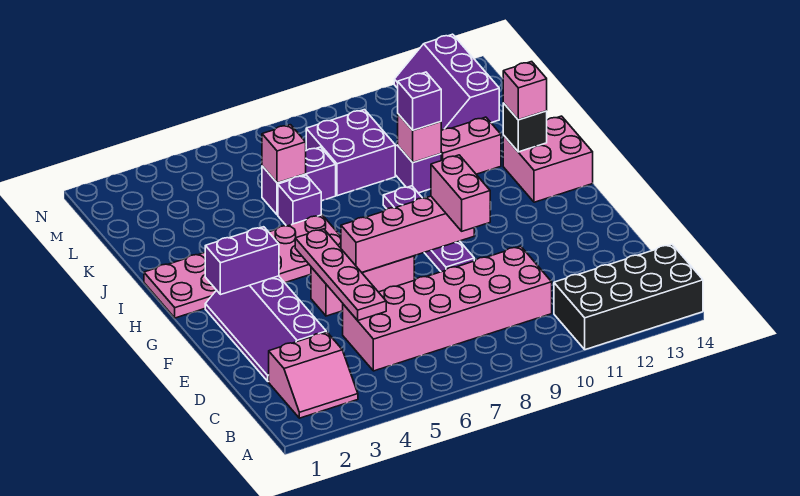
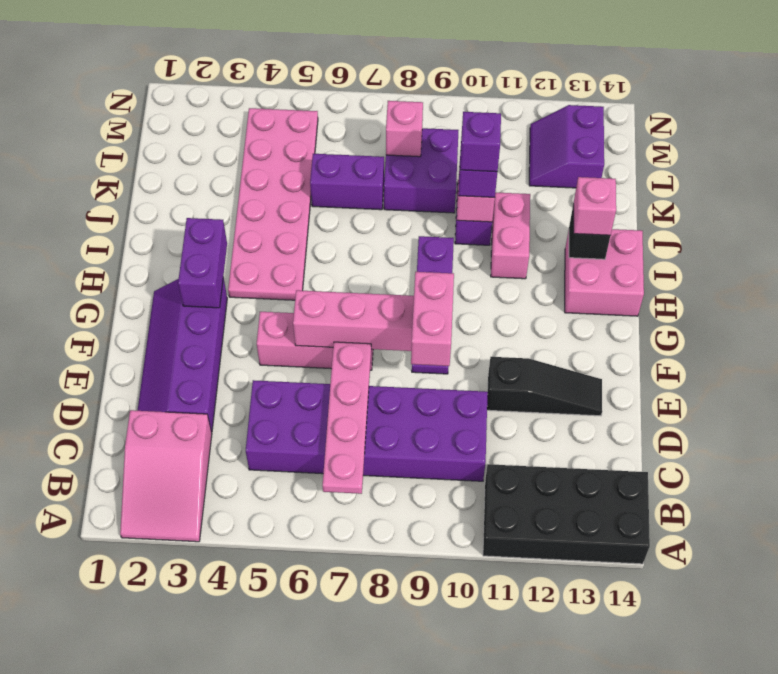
pink slope B2:C3 level 1 top C -> pink slope A2:C3 level 1 top C
pink brick C5:D10 level 1 -> purple brick C5:D10 level 1
pink plate D5:G5 level 2 -> pink plate B7:E7 level 2
none -> black slope E11:E13 level 1 top 11
purple brick G2:G3 level 2 -> purple brick G3:H3 level 2
pink plate H1:I6 level 1 -> pink plate H4:M5 level 1
purple brick J6 level 1 -> purple brick J10 level 4
pink brick J11:J12 level 1 -> pink brick I11:J11 level 1
pink brick K6 level 2 -> pink brick L8 level 2
purple slope L12:N13 level 1 top 13 -> purple slope L12:M13 level 1 top 13

